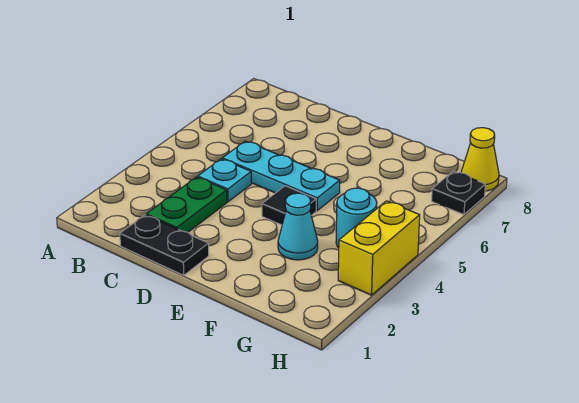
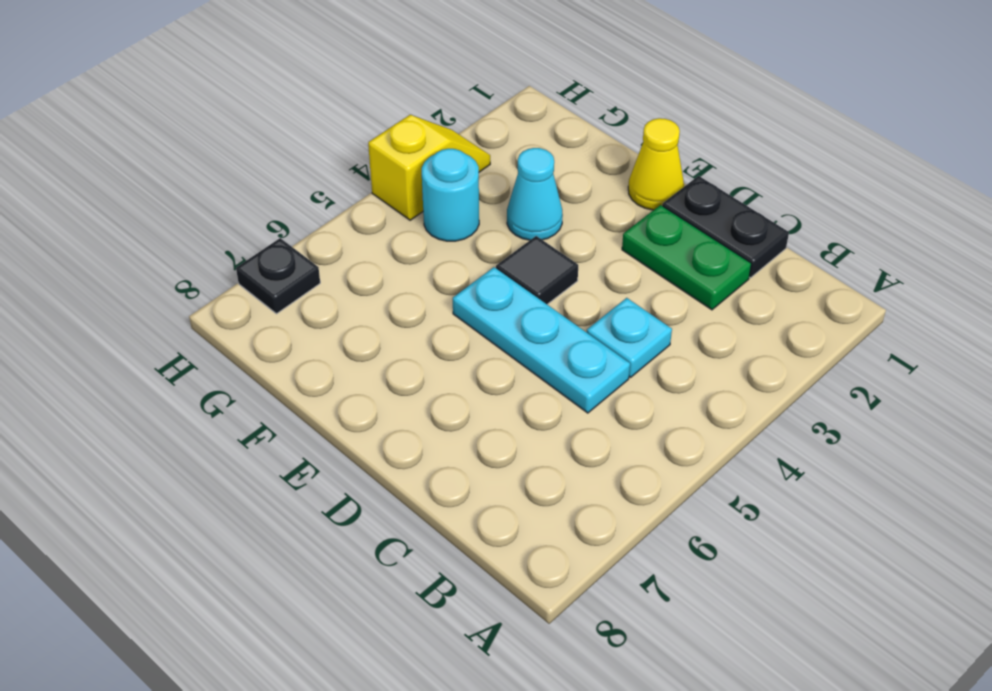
green plate C2:C3 level 1 -> green plate C2:D2 level 1
yellow brick H3:H4 level 1 -> yellow slope H3:H4 level 1 top 4
yellow cone H8 level 1 -> yellow cone E1 level 1

